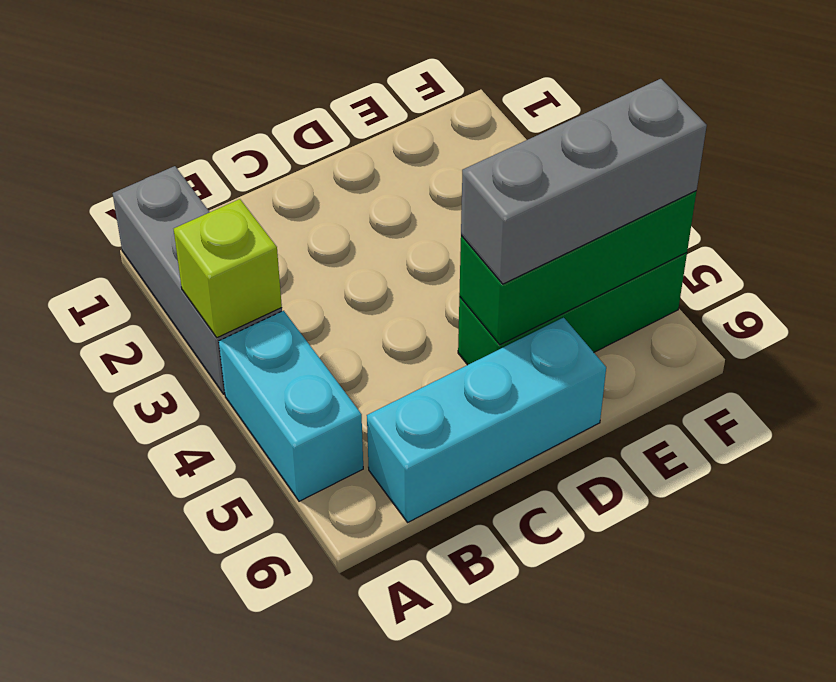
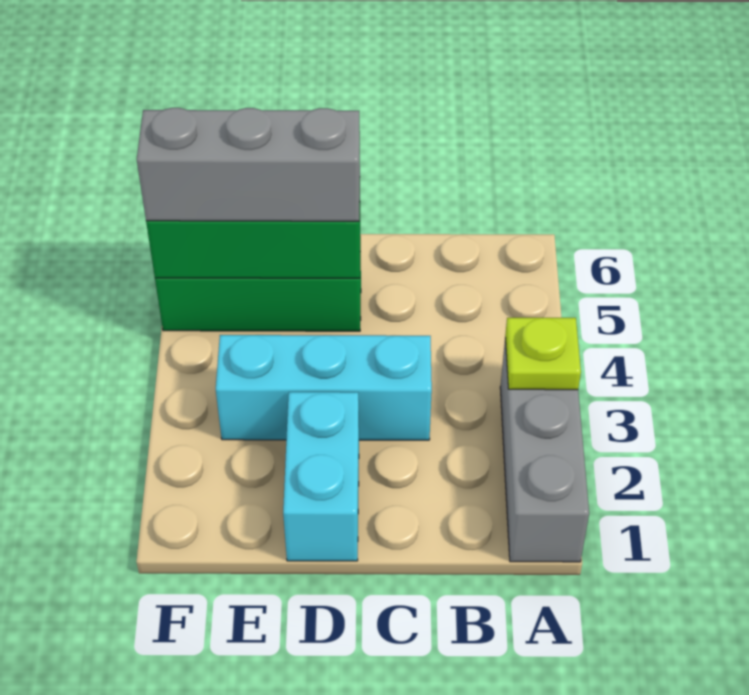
lime brick A3 level 2 -> lime plate A3 level 2
cyan brick A4:A5 level 1 -> cyan brick D1:D2 level 1
cyan brick B6:D6 level 1 -> cyan brick C3:E3 level 1

